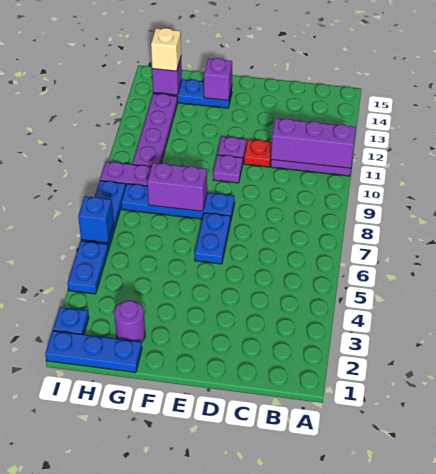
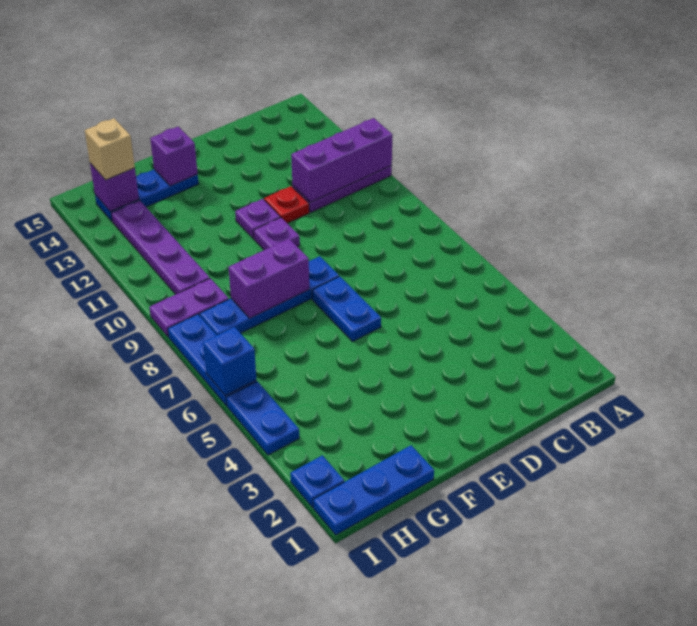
purple round brick G2 level 1 -> none

